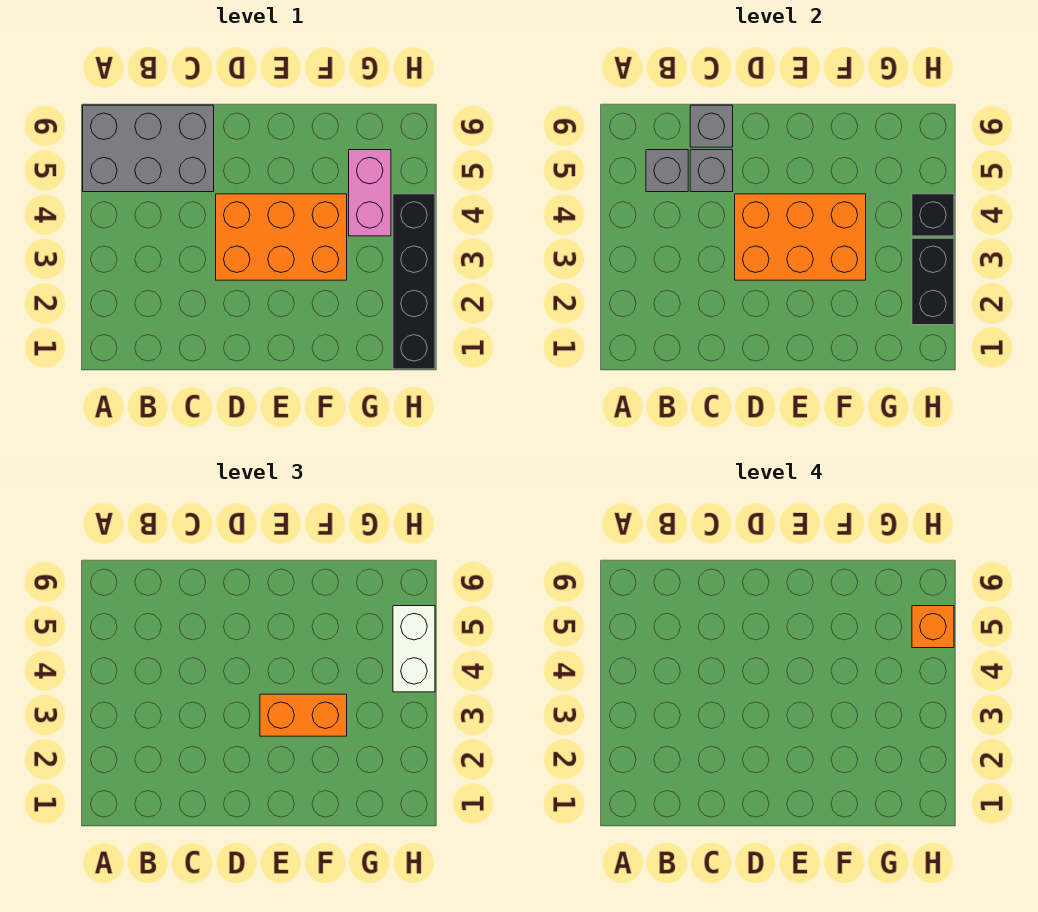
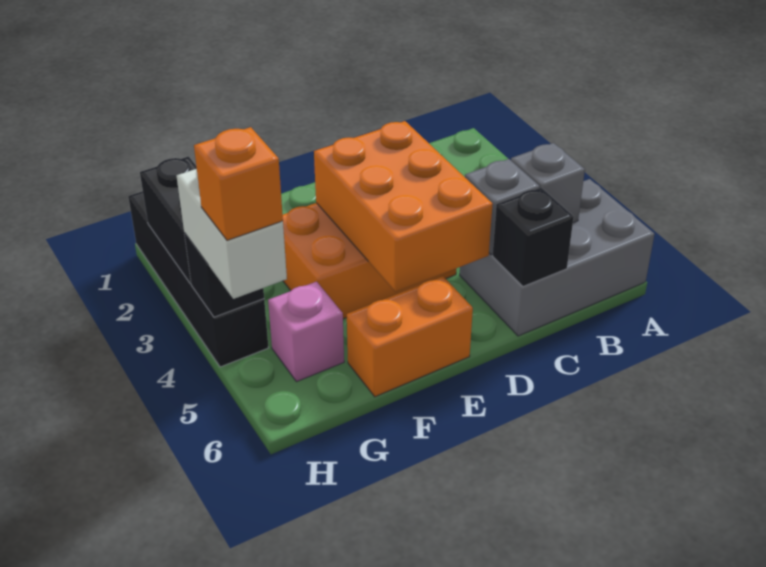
grey brick C6 level 2 -> black brick C6 level 2
orange brick D3:F4 level 2 -> orange brick D3:E5 level 2
orange brick E3:F3 level 3 -> orange brick E6:F6 level 1
pink brick G4:G5 level 1 -> pink brick G5 level 1

